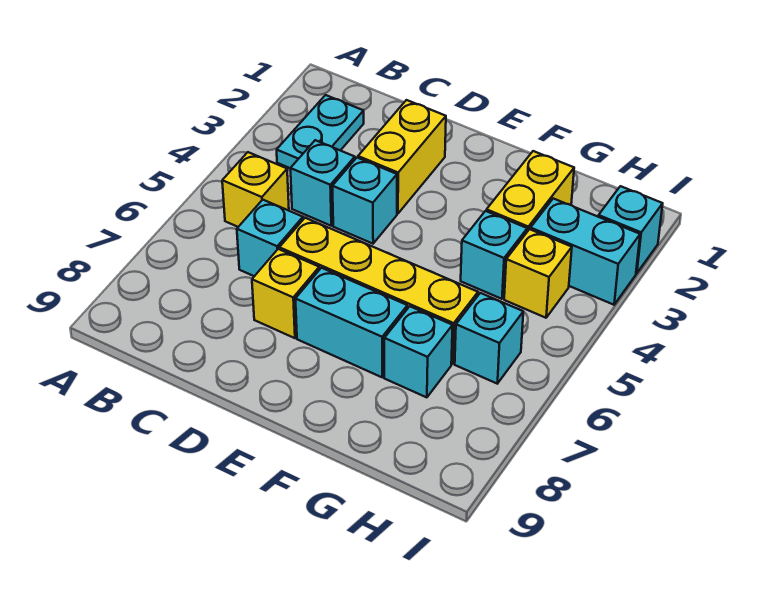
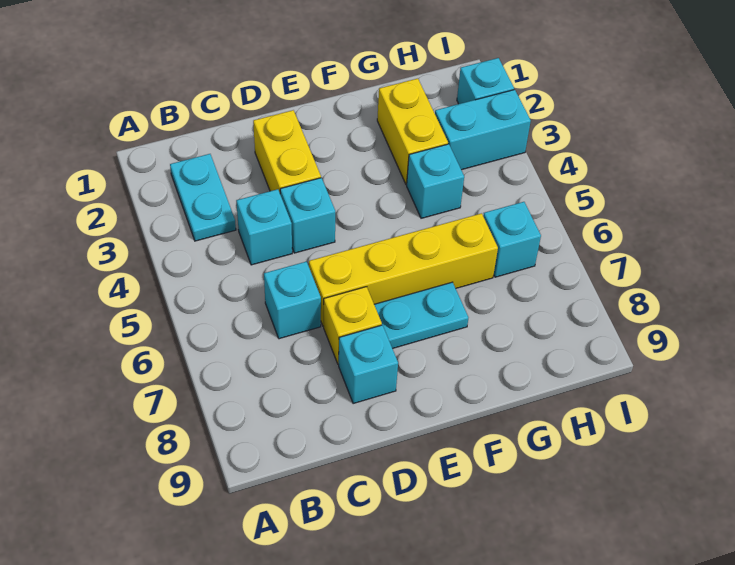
yellow brick B5 level 1 -> none
cyan brick E7:F7 level 1 -> cyan plate E7:F7 level 1
cyan brick G7 level 1 -> cyan brick D8 level 1
yellow brick H4 level 1 -> none

